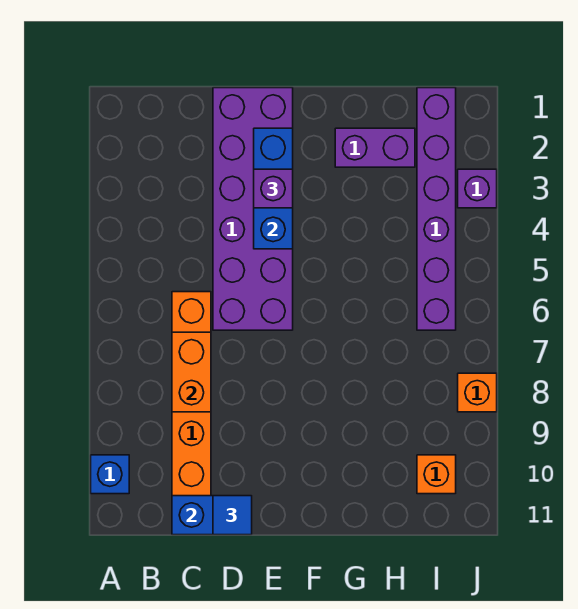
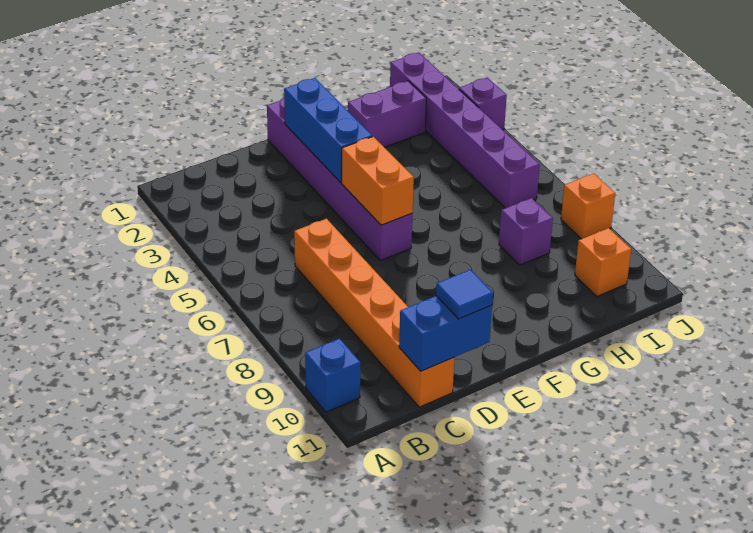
orange brick C7:C8 level 2 -> orange brick E5:E6 level 2
purple brick D1:E6 level 1 -> purple brick E1:E6 level 1
purple brick E3 level 3 -> purple brick H8 level 1

